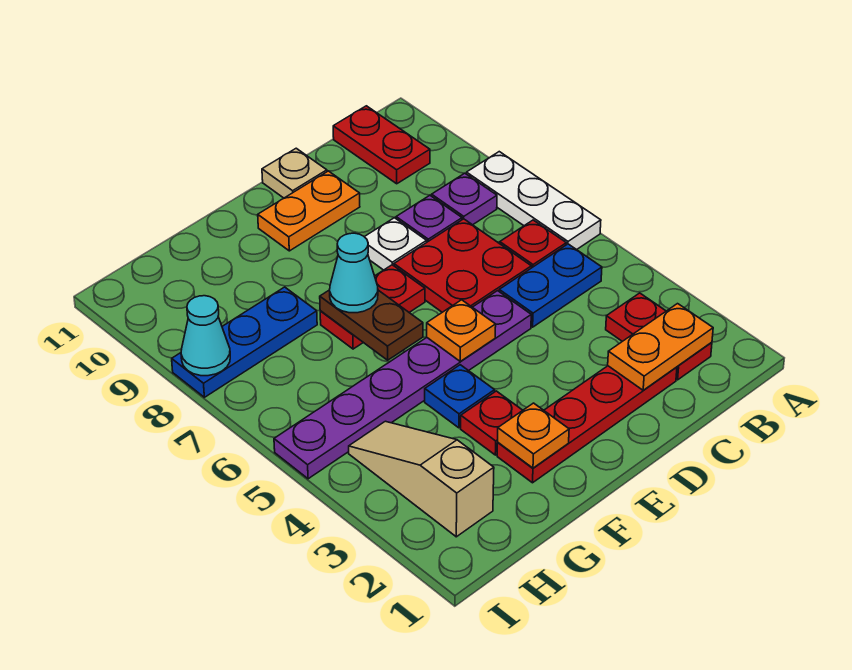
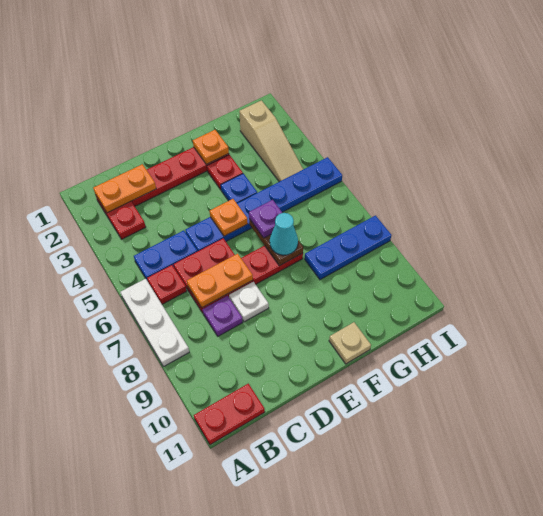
purple plate B8 level 1 -> purple plate F6 level 3
red plate B10:B11 level 1 -> red plate A11:B11 level 1
purple plate D5:I5 level 1 -> blue plate D5:I5 level 1
orange plate D10:E10 level 1 -> orange plate C7:D7 level 2
tan plate D11 level 1 -> tan plate F11 level 1
cyan cone I8 level 2 -> none

